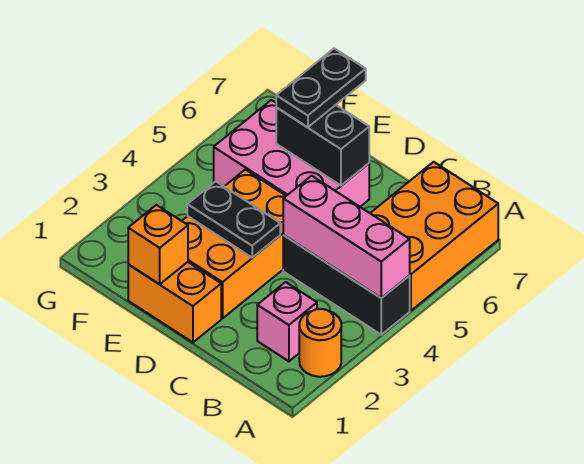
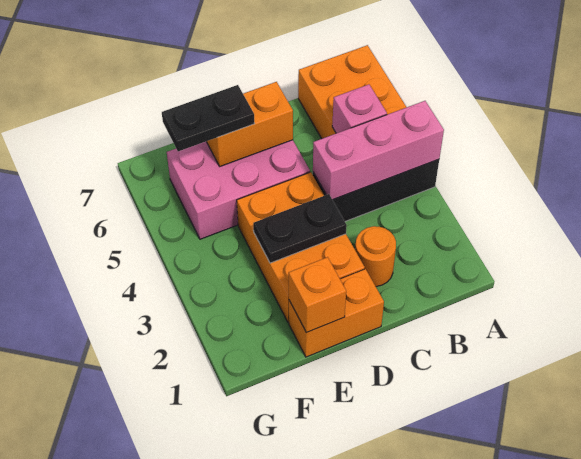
orange round brick A2 level 1 -> orange round brick C2 level 1
pink brick B2 level 1 -> pink brick B5 level 2
black brick D6:E6 level 2 -> orange brick D6:E6 level 2
black plate E6:E7 level 3 -> black plate E6:F6 level 3

